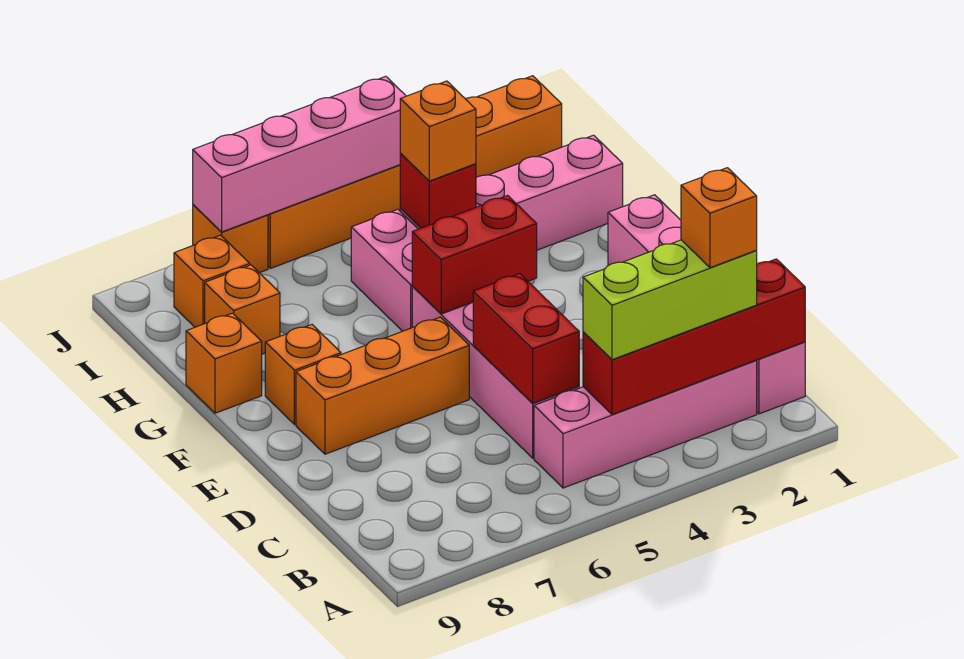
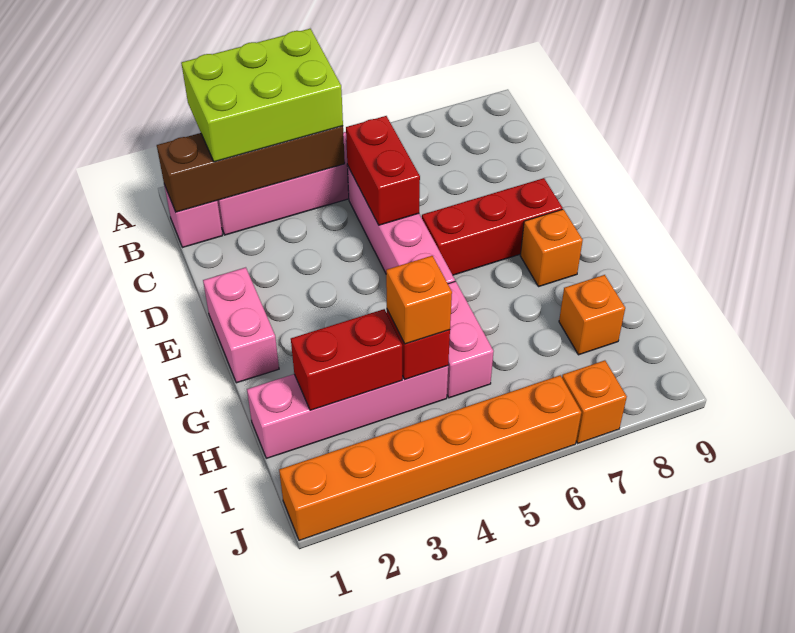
red brick B1:B4 level 2 -> brown brick B1:B4 level 2
lime brick B2:B4 level 3 -> lime brick A2:B4 level 3
orange brick B2 level 4 -> none
orange brick E6:E8 level 1 -> red brick E6:E8 level 1
red brick F4:F5 level 2 -> red brick H2:H3 level 2
orange brick G9 level 1 -> none
orange brick I8 level 1 -> none
pink brick J4:J7 level 2 -> none

